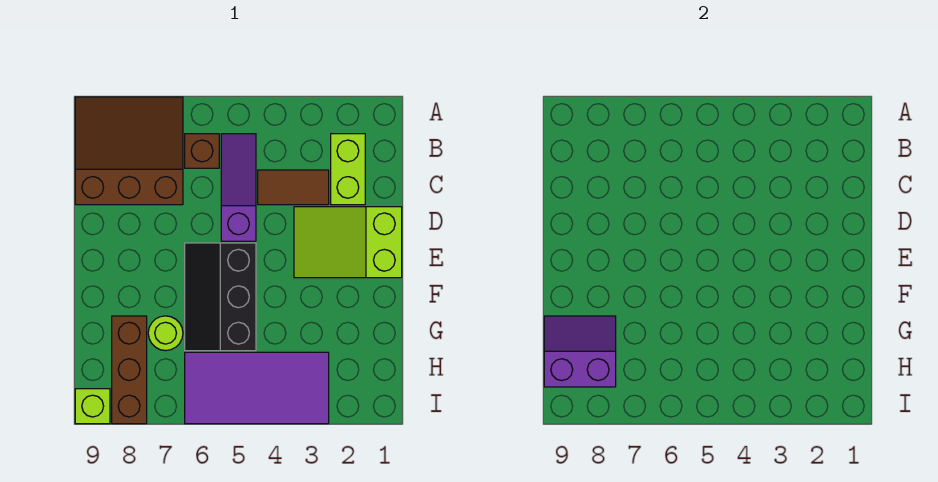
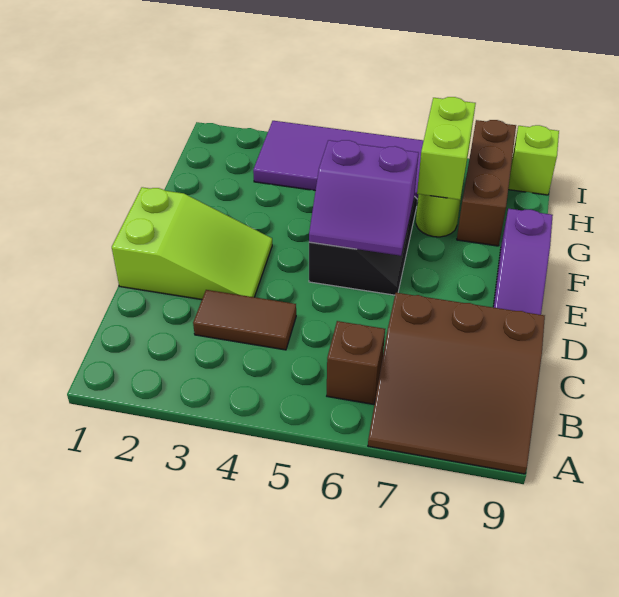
lime brick B2:C2 level 1 -> lime brick G7:H7 level 2
purple slope B5:D5 level 1 top D -> purple slope D9:F9 level 1 top F
purple slope G8:H9 level 2 top H -> purple slope E5:F6 level 2 top F

